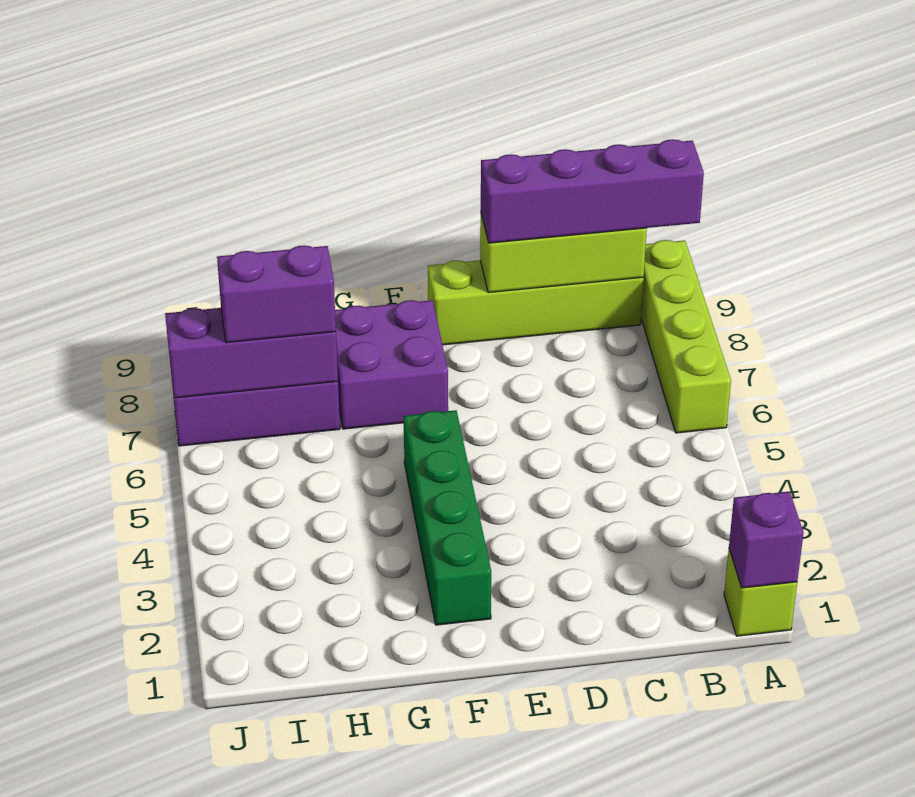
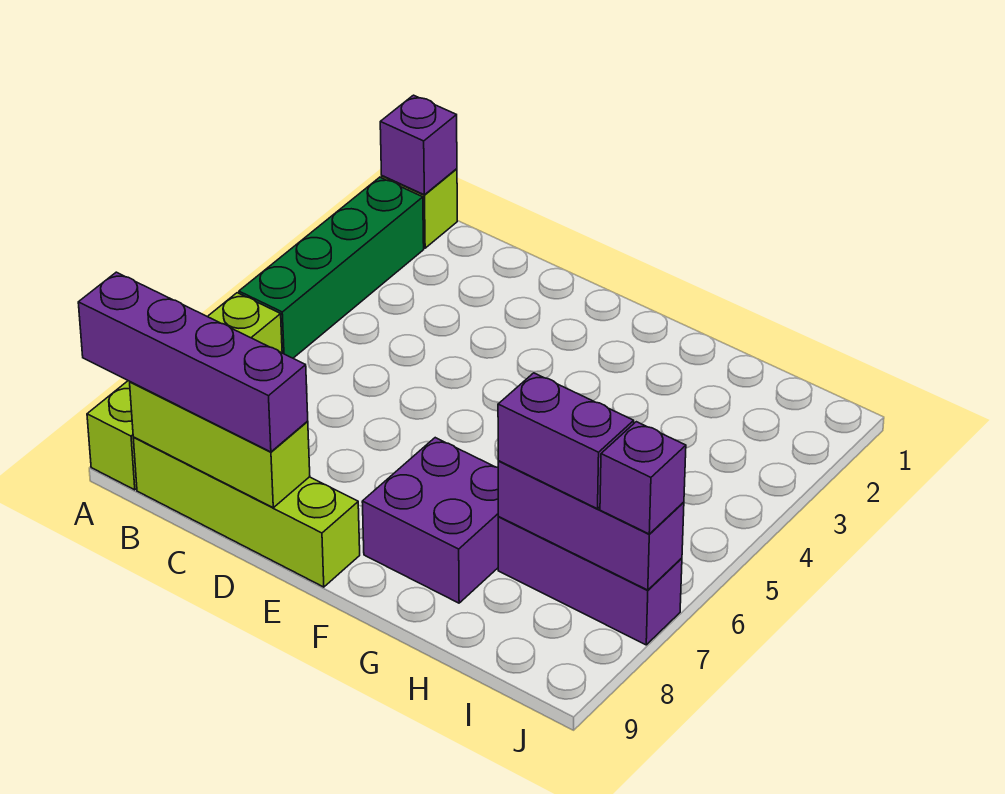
green brick F2:F5 level 1 -> green brick A2:A5 level 1
none -> purple brick J7 level 3

